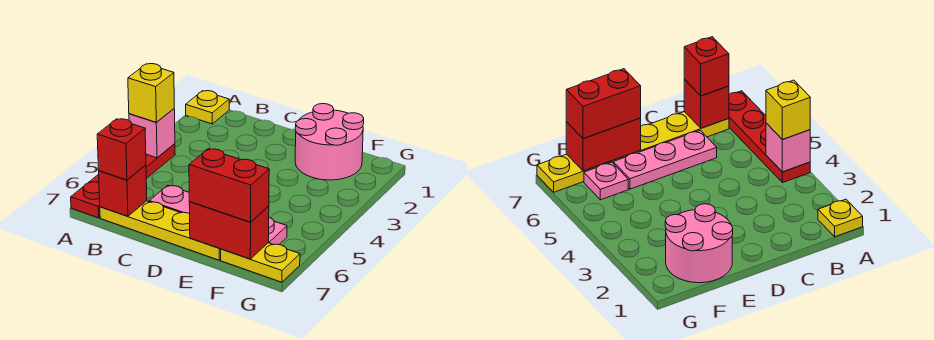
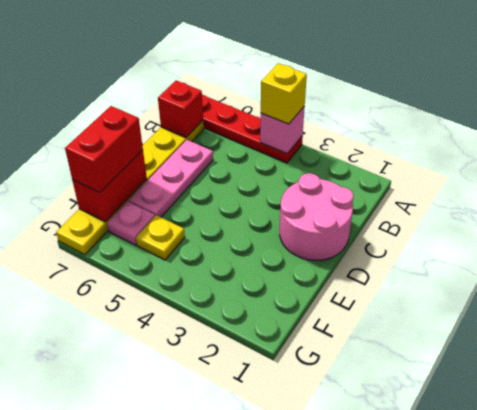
yellow plate A1 level 1 -> yellow plate F5 level 1
red brick B7 level 3 -> none
pink round brick E1:F2 level 1 -> pink round brick C1:D2 level 1

